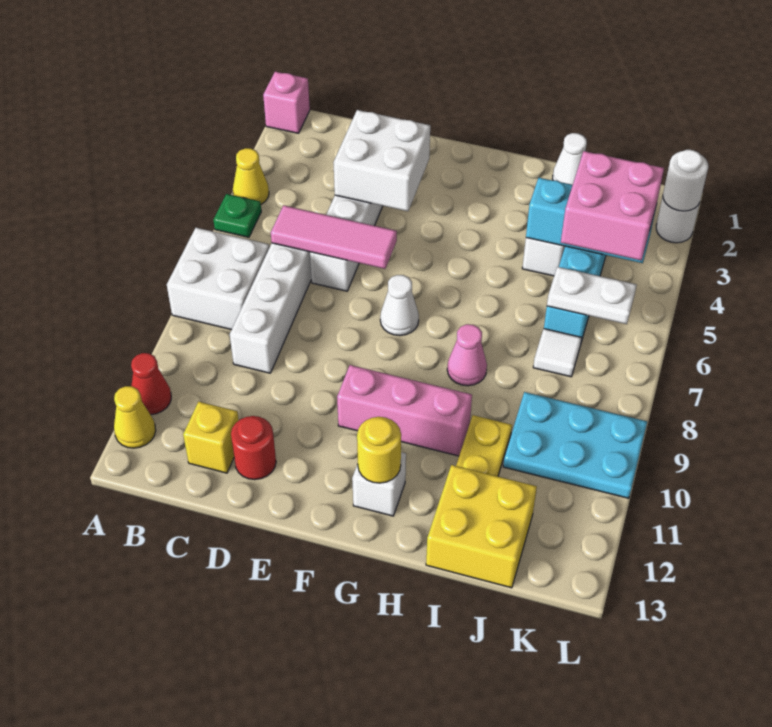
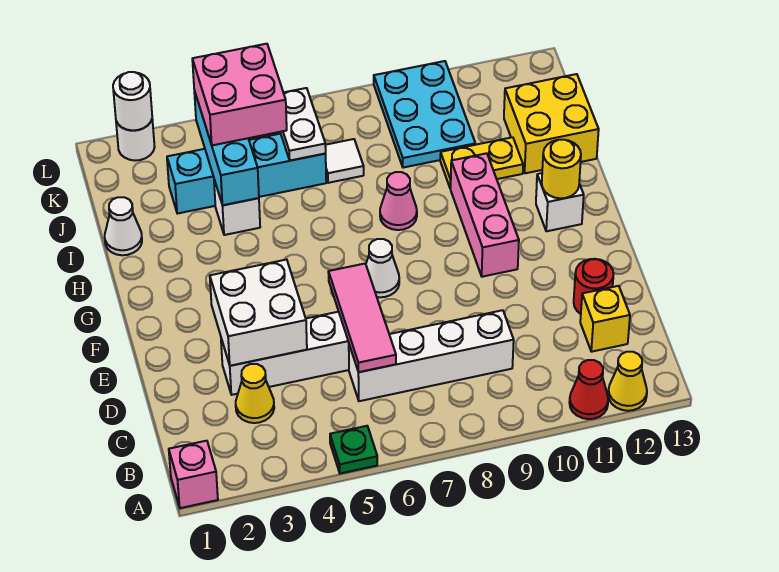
yellow cone A4 level 1 -> yellow cone C3 level 1
white brick A7:B8 level 1 -> none

